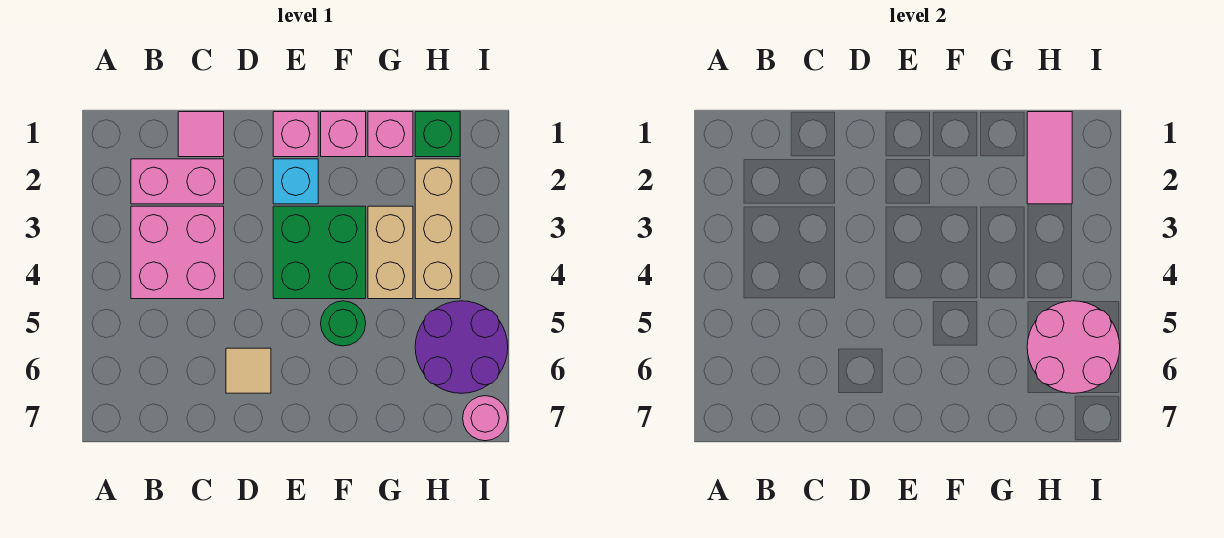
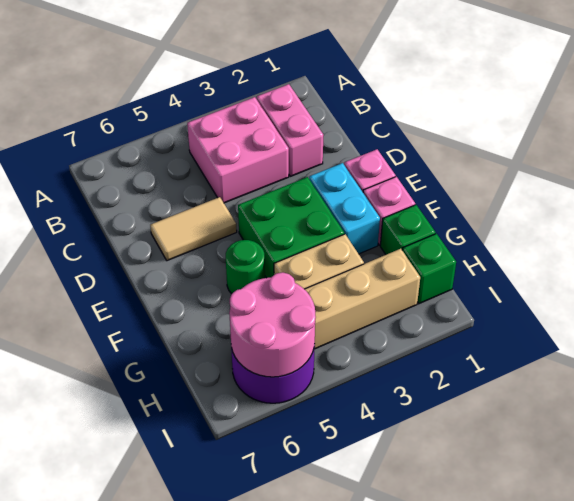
pink tile C1 level 1 -> none
tan tile D6 level 1 -> tan tile D5:D6 level 1
cyan brick E2 level 1 -> cyan brick E2:F2 level 1
pink brick G1 level 1 -> green brick G1 level 1
pink tile H1:H2 level 2 -> none
pink round brick I7 level 1 -> none

